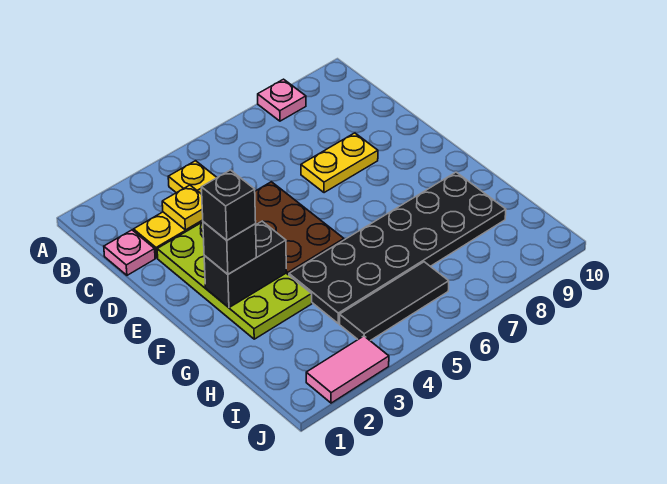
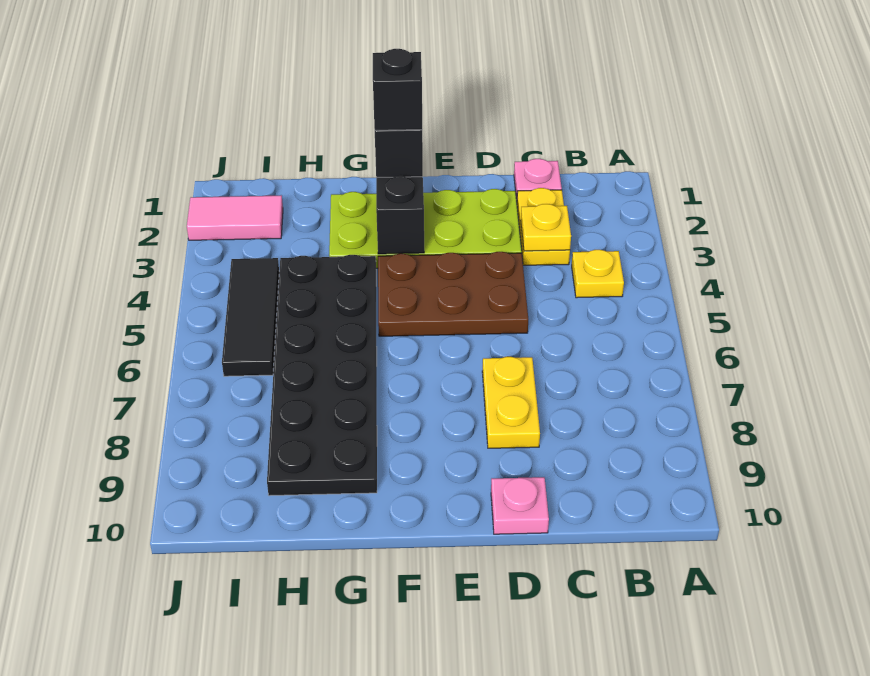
pink plate A8 level 1 -> pink plate D10 level 1
pink tile J2:J3 level 1 -> pink tile I2:J2 level 1

